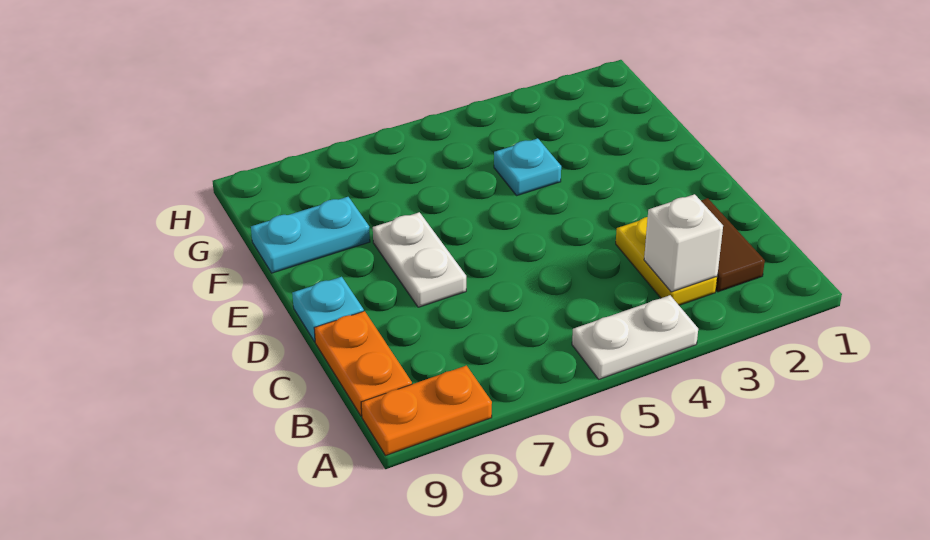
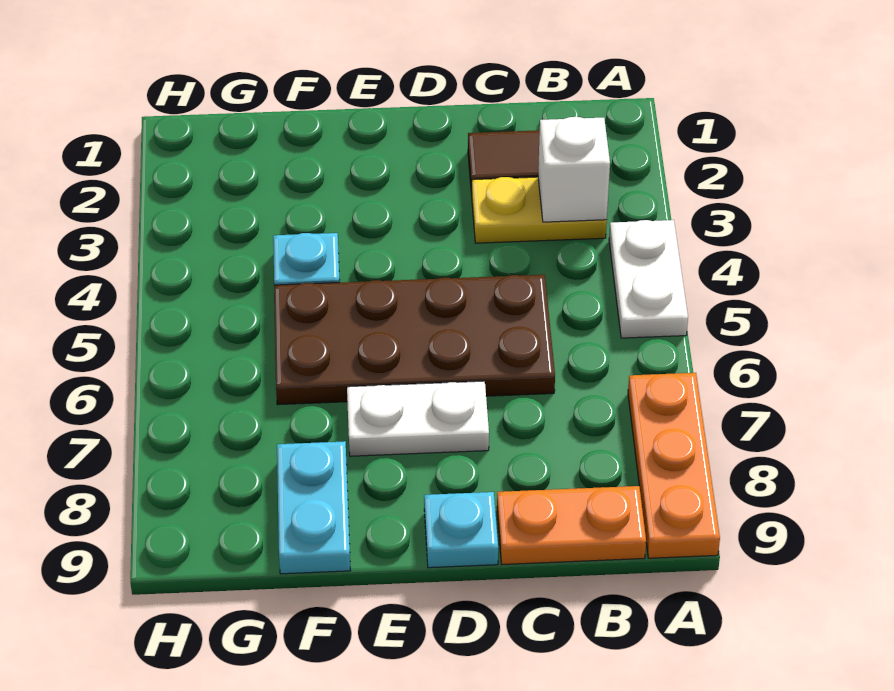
orange plate A8:A9 level 1 -> orange plate A7:A9 level 1
none -> brown plate C5:F6 level 1

